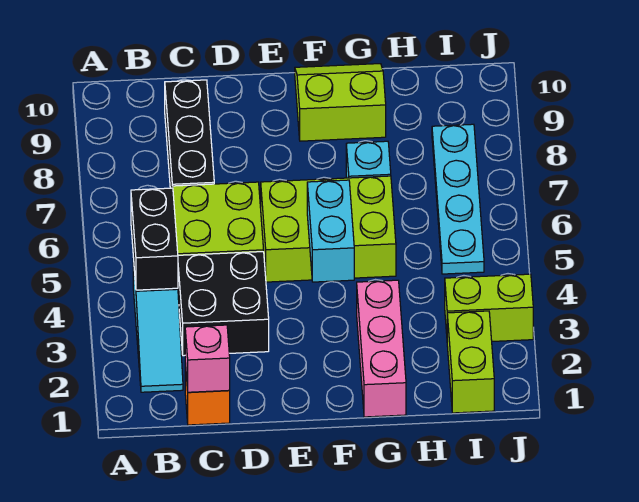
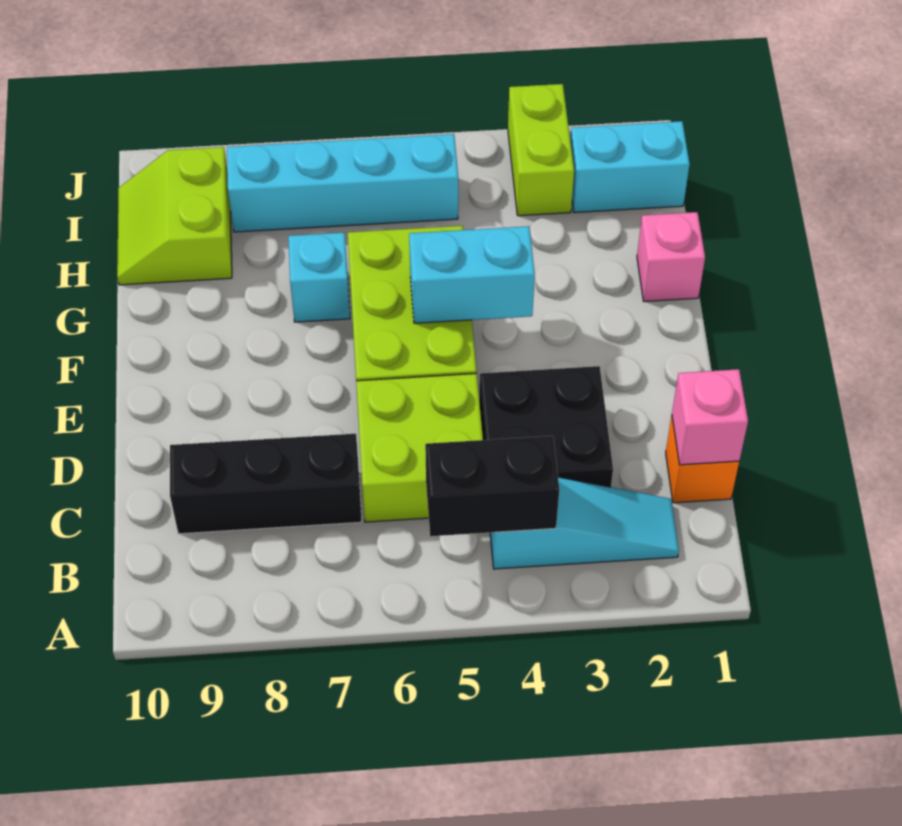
lime slope F9:G10 level 1 top 9 -> lime slope H9:I10 level 1 top 9
pink brick G1:G3 level 1 -> pink brick G1 level 1
lime brick I1:I2 level 1 -> cyan brick I1:I2 level 1
cyan plate I5:I8 level 1 -> cyan brick I5:I8 level 1

